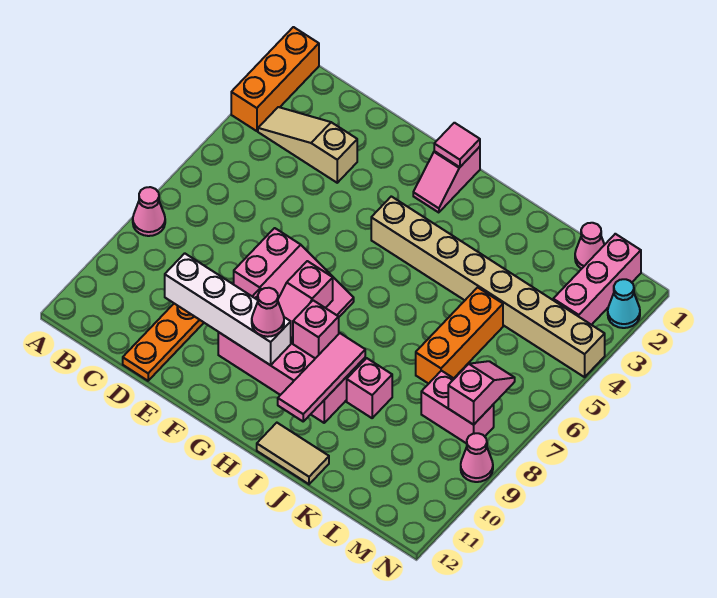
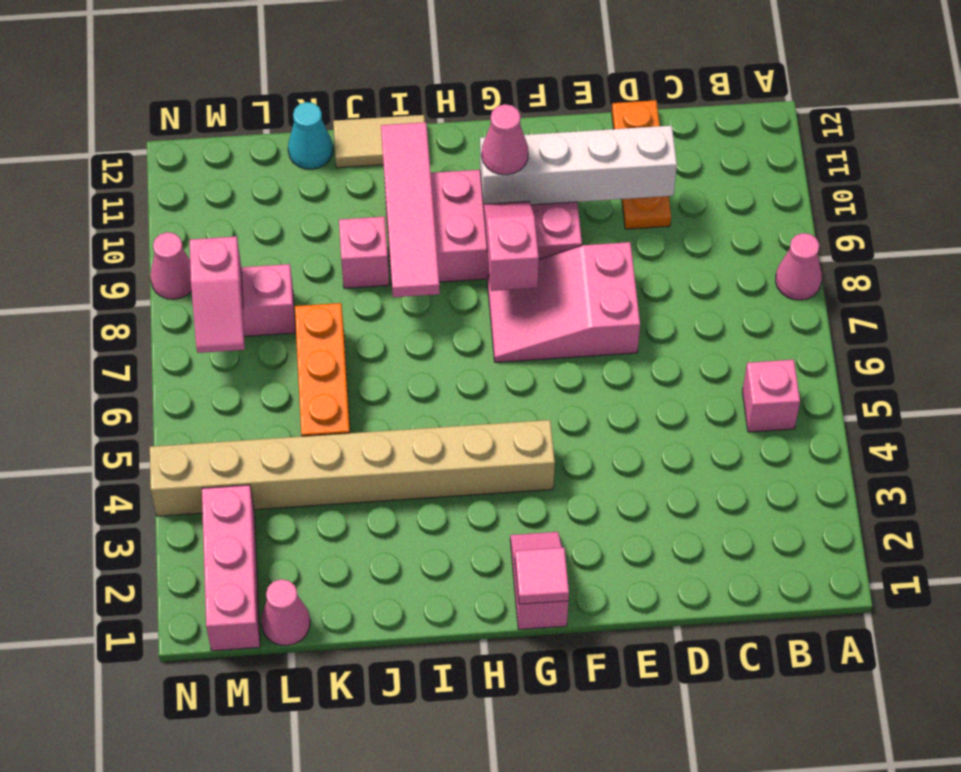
orange brick A1:A3 level 1 -> none
tan slope B3:D3 level 1 top D -> none
pink brick H9 level 2 -> pink brick B5 level 1
pink tile I9:I11 level 2 -> pink tile I8:I11 level 2
cyan cone N2 level 1 -> cyan cone K12 level 1

